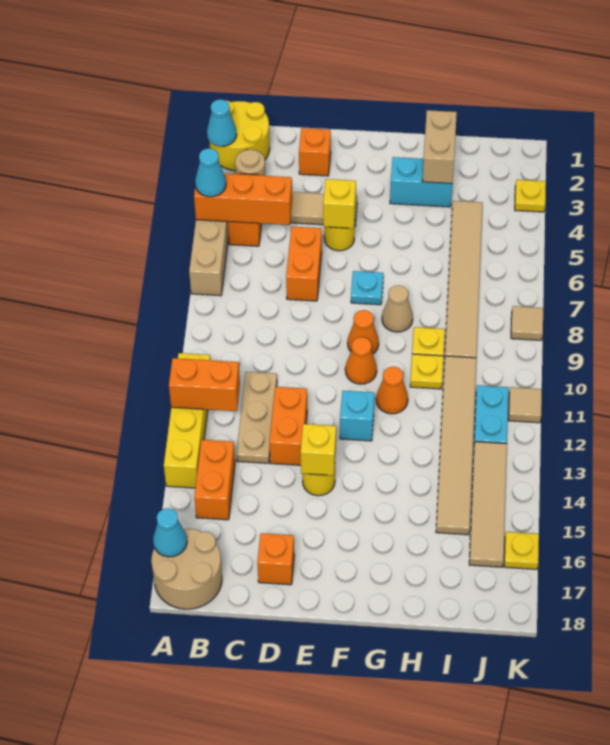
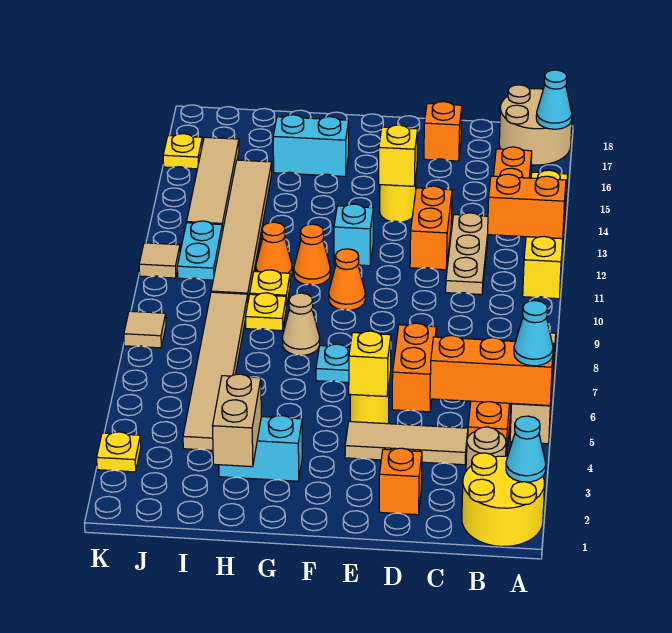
orange cone F9 level 1 -> orange cone H11 level 1
none -> cyan brick G16:H16 level 1

